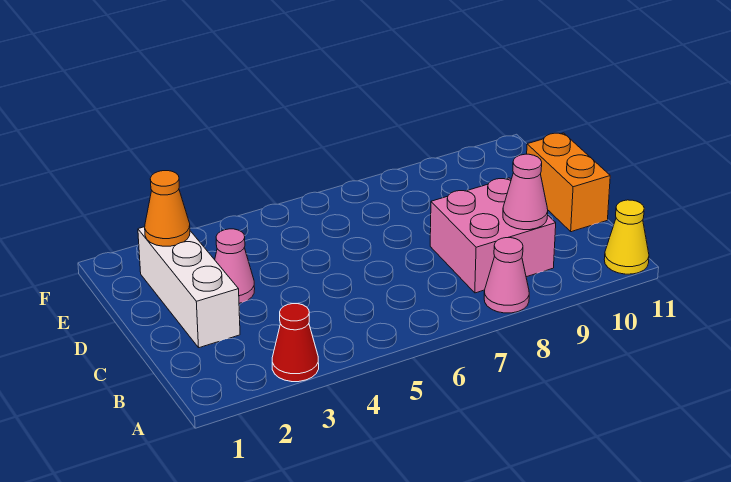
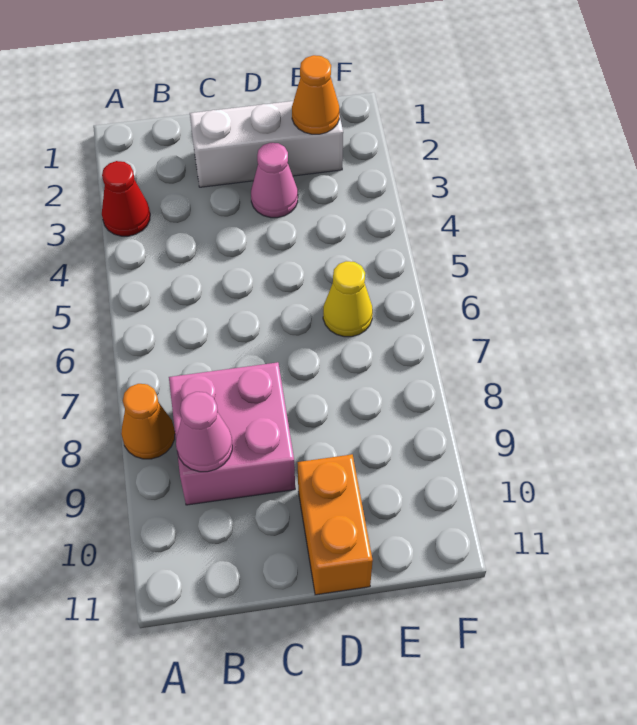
pink cone A8 level 1 -> orange cone A8 level 1
yellow cone A11 level 1 -> yellow cone E6 level 1
orange brick C11:D11 level 1 -> orange brick D10:D11 level 1

